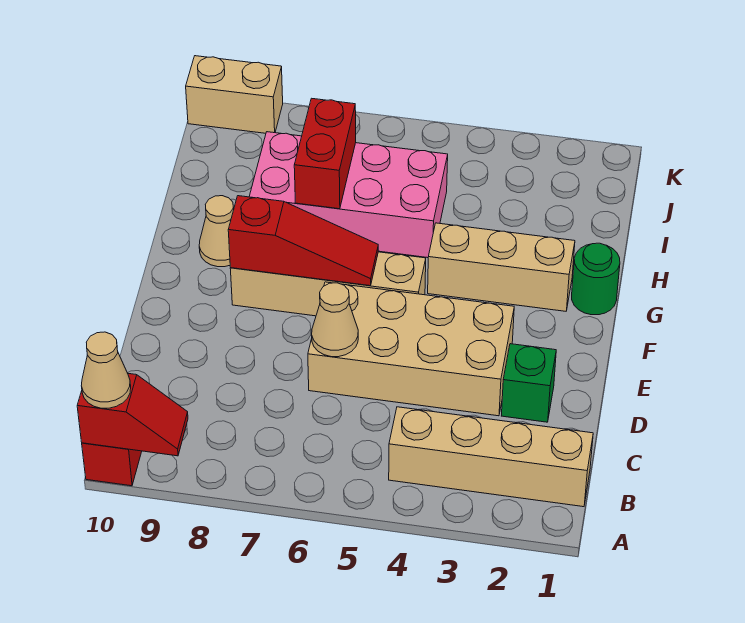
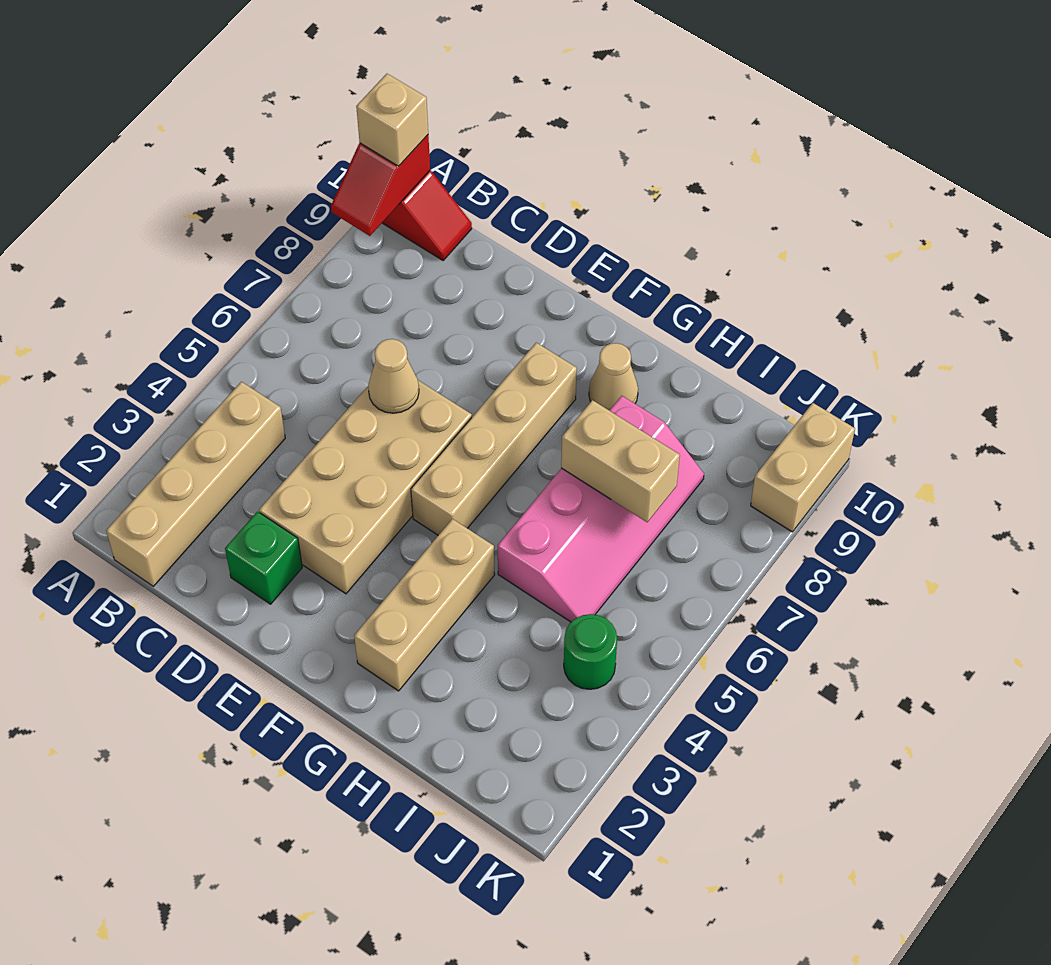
tan cone A10 level 3 -> tan brick A10 level 3
red slope F6:F8 level 2 top 8 -> none
green round brick G1 level 1 -> green round brick J4 level 1
pink brick H5:I8 level 1 -> pink slope H5:I8 level 1 top H
red brick H7:I7 level 2 -> tan brick H7:I7 level 2

